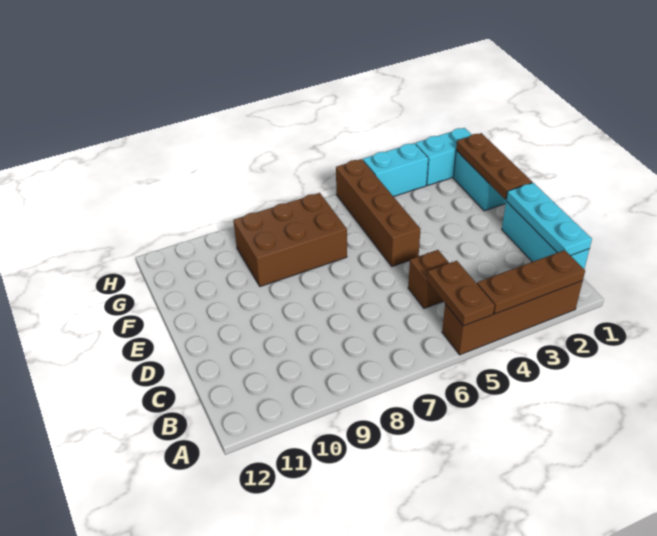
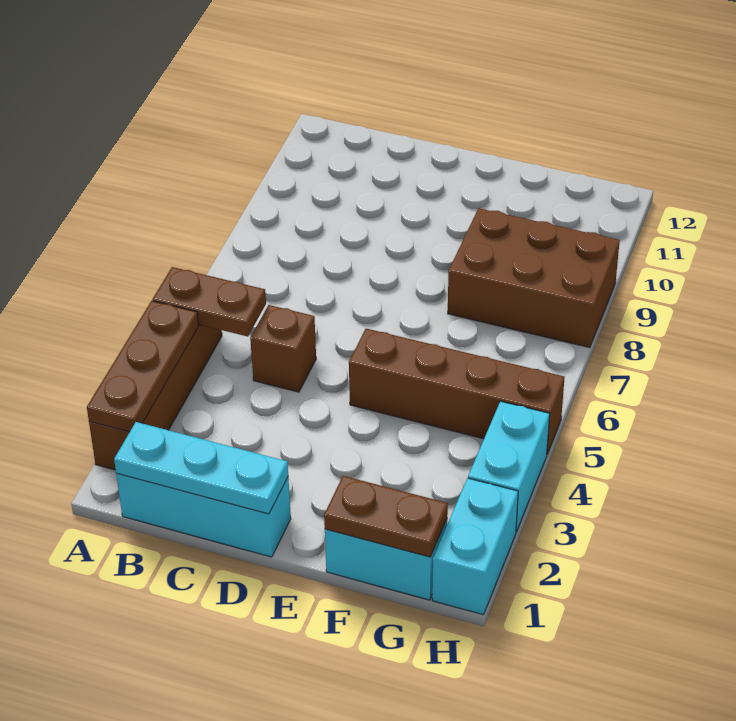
brown plate E1:G1 level 2 -> brown plate F1:G1 level 2
brown brick F7:G9 level 1 -> brown brick F8:H9 level 1

